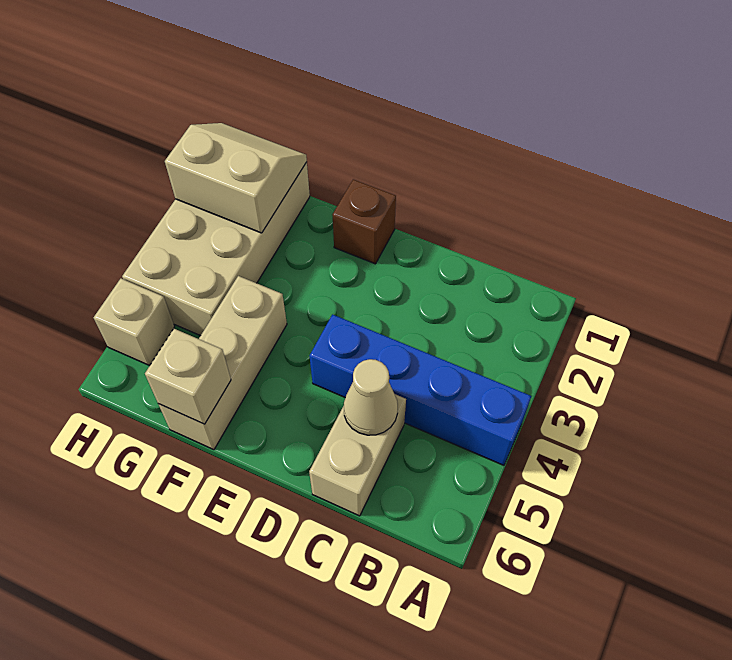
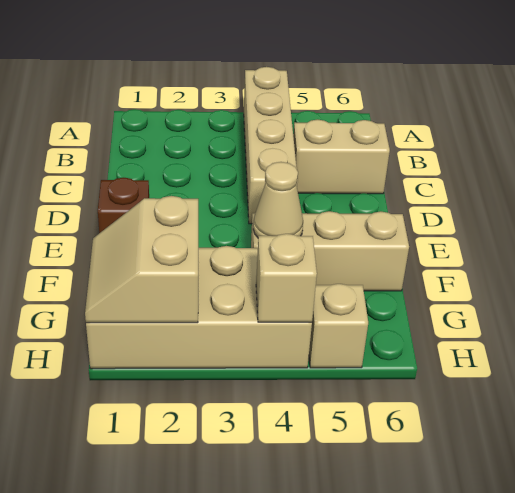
blue brick A4:D4 level 1 -> tan brick A4:D4 level 1
tan cone C5 level 2 -> tan cone F4 level 2
tan brick F6 level 2 -> tan brick H4 level 2

